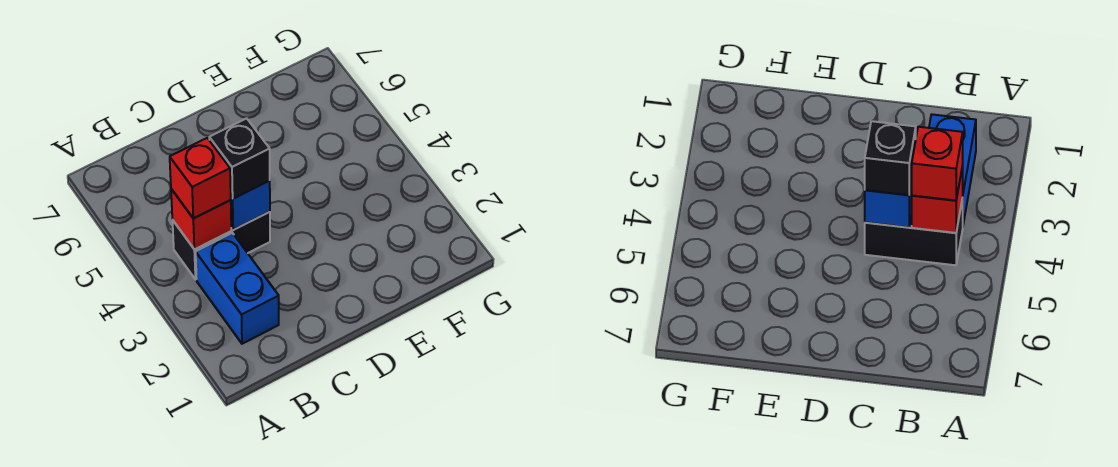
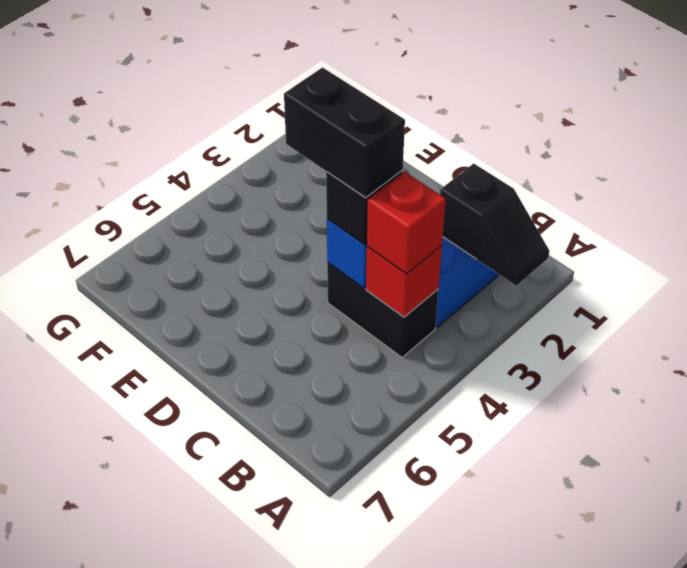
none -> black slope A2:B2 level 2 top B
none -> black brick C4:D4 level 4

